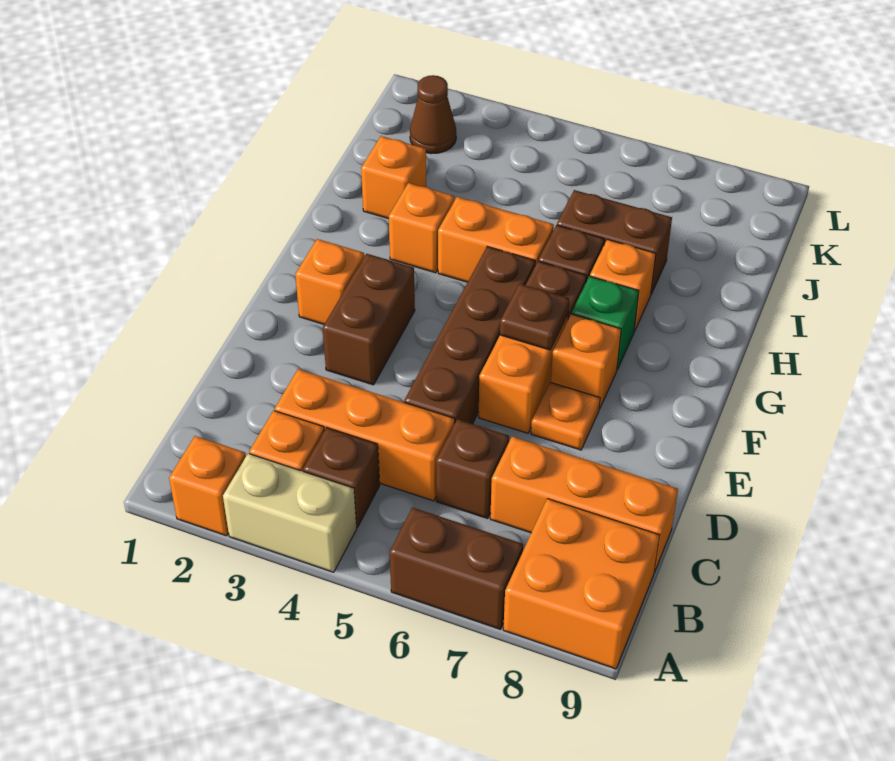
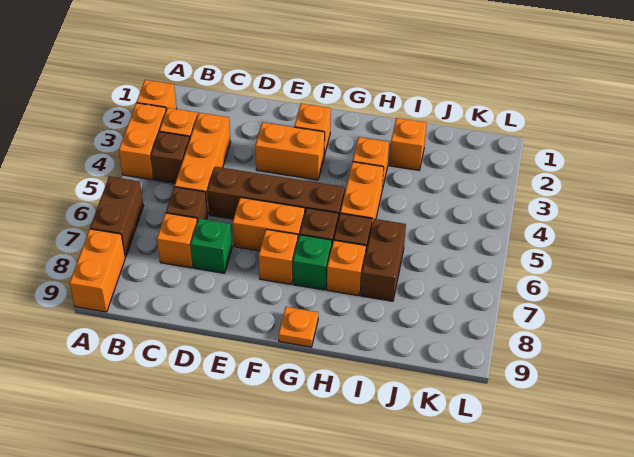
tan brick A3:A4 level 1 -> orange brick A3:A4 level 1
orange brick A8:B9 level 1 -> orange brick A8:A9 level 1
orange brick C7:C9 level 1 -> orange brick C7 level 1
none -> green brick D7 level 1
brown brick E3:F3 level 1 -> orange brick E3:F3 level 1
orange plate E7 level 1 -> orange plate G9 level 1
brown plate F6 level 2 -> none
brown cone K2 level 1 -> none

